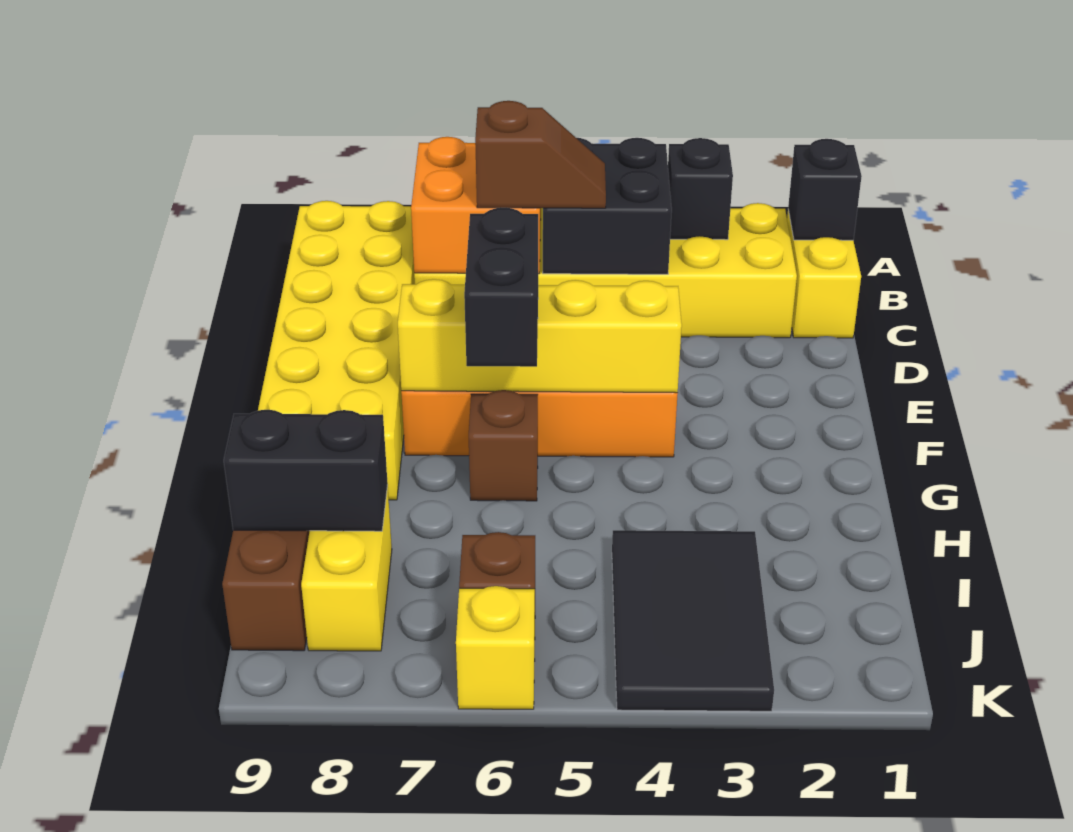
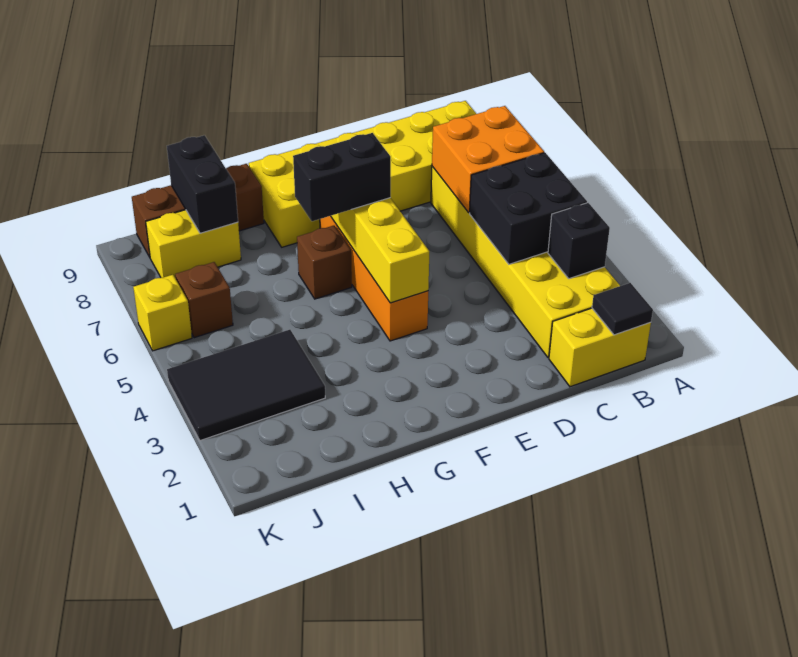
black brick B1 level 2 -> black tile B1 level 2
brown slope C5:C6 level 3 top 6 -> none

